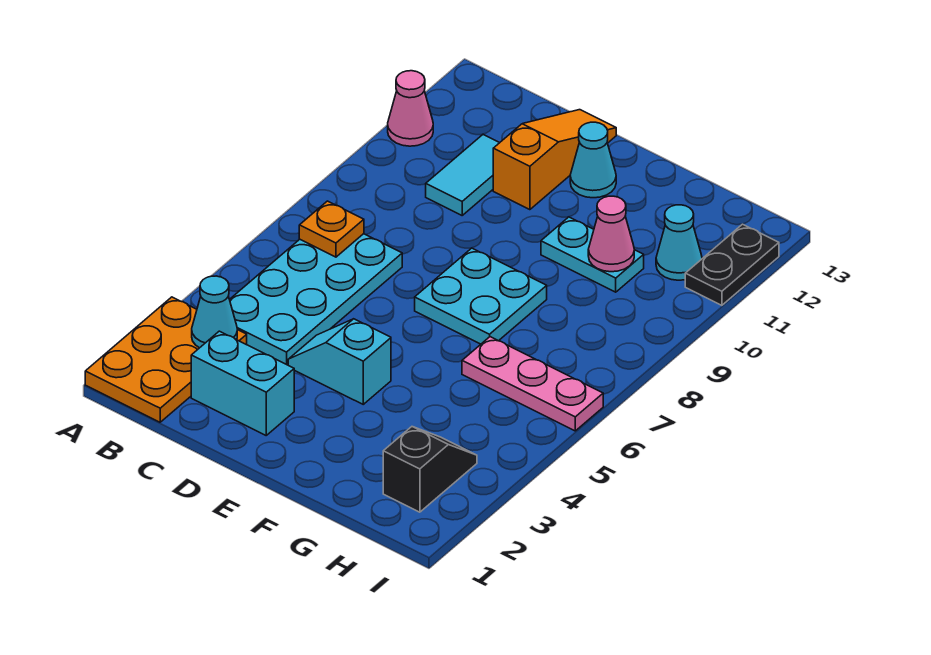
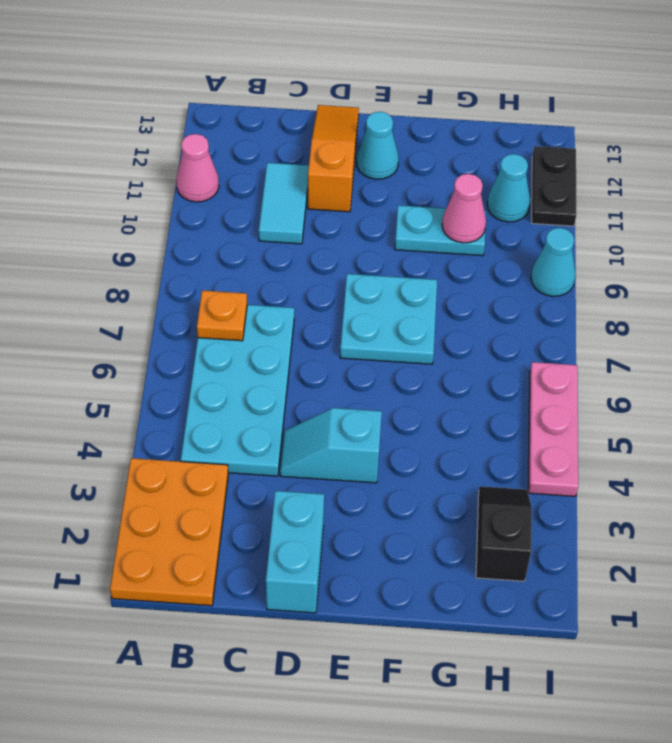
cyan cone B3 level 2 -> cyan cone I9 level 1
cyan brick C2:D2 level 1 -> cyan brick D1:D2 level 1
pink plate G6:I6 level 1 -> pink plate I4:I6 level 1

